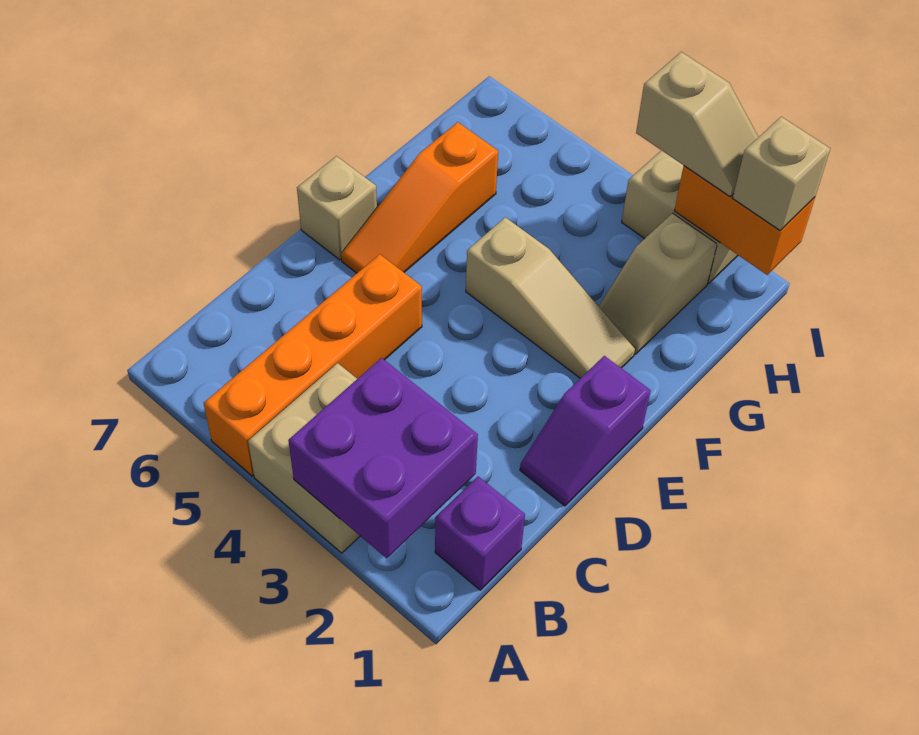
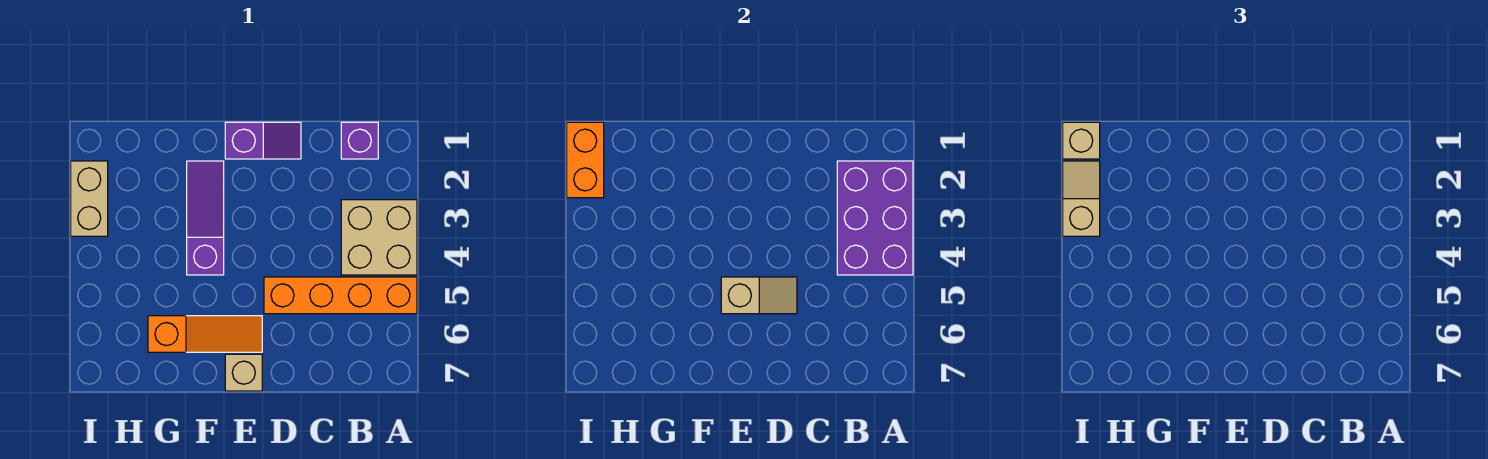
purple brick A2:B3 level 2 -> purple brick A2:B4 level 2
tan slope F2:F4 level 1 top 4 -> purple slope F2:F4 level 1 top 4
tan slope G2:H2 level 1 top H -> tan slope D5:E5 level 2 top E

